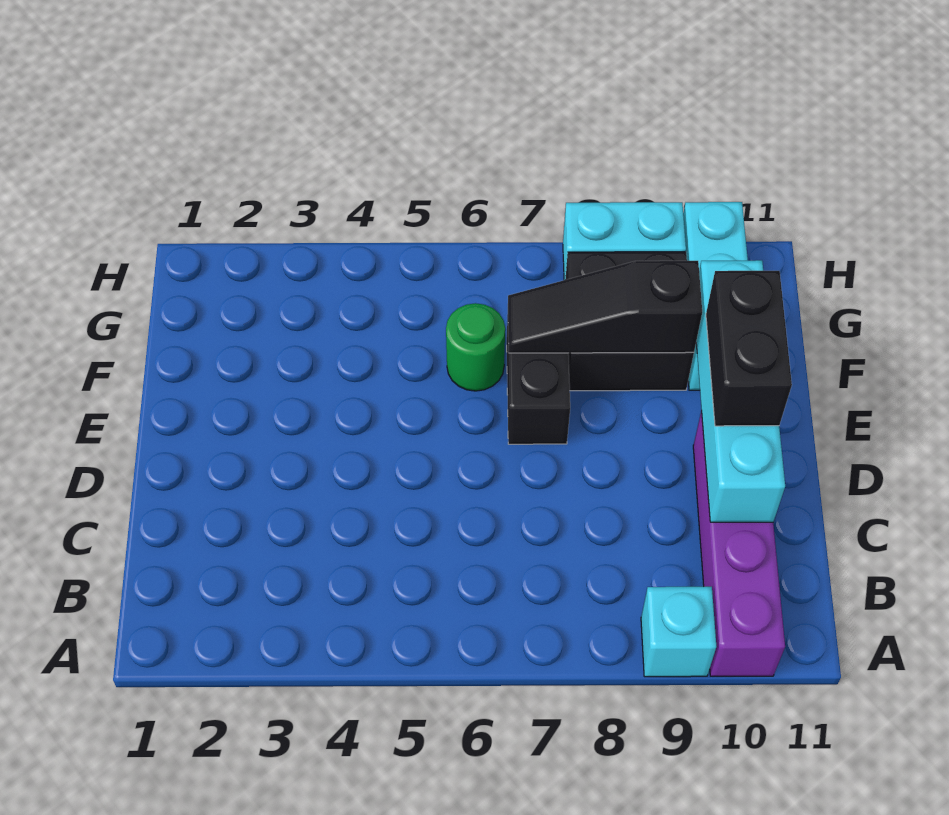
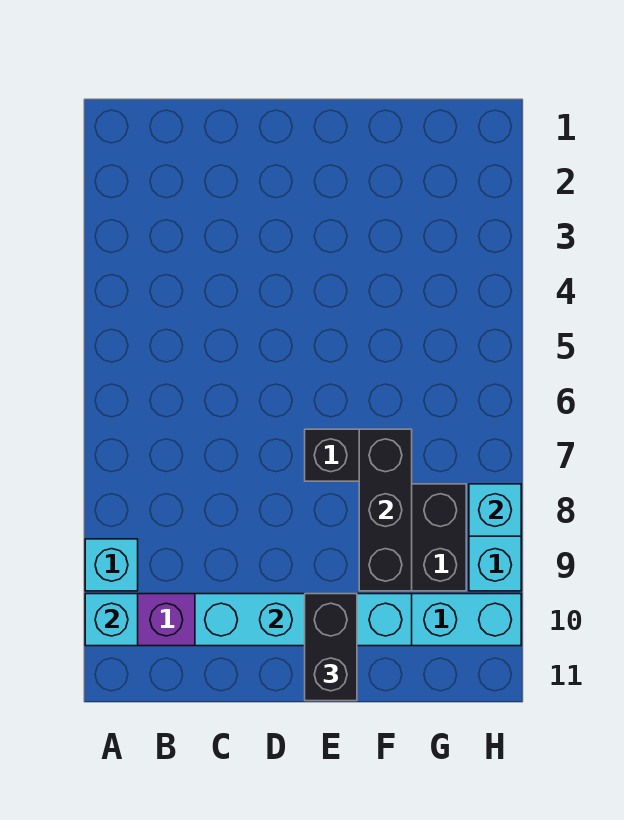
none -> cyan brick A10 level 2
black brick D10:E10 level 3 -> black brick E10:E11 level 3
green round brick F6 level 1 -> none
black slope F7:F9 level 2 top 9 -> black brick F7:F9 level 2
none -> cyan brick H8 level 2

